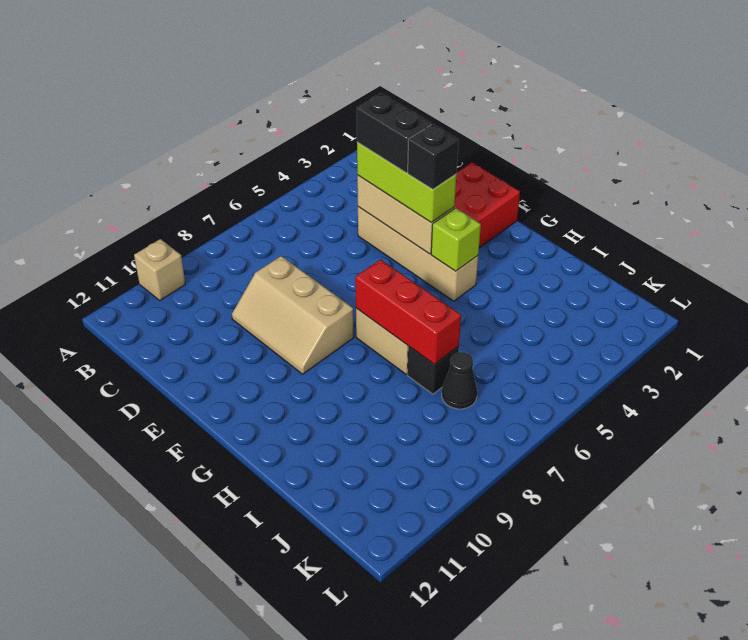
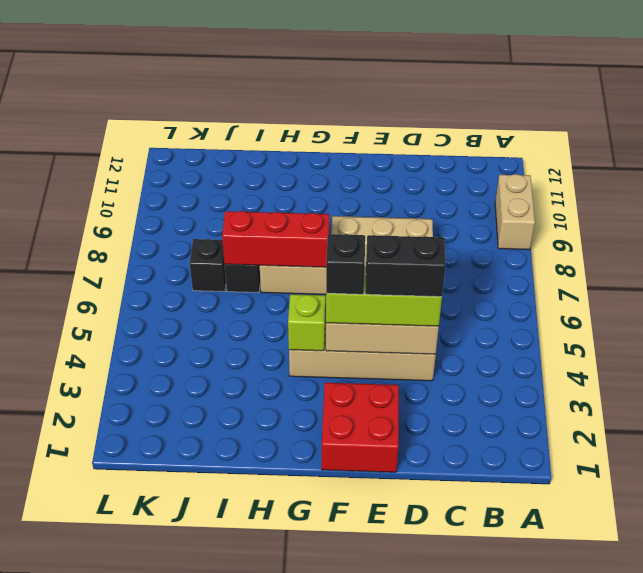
tan brick A10 level 1 -> tan brick A9:A10 level 1
black cone J7 level 1 -> black brick J7 level 1

